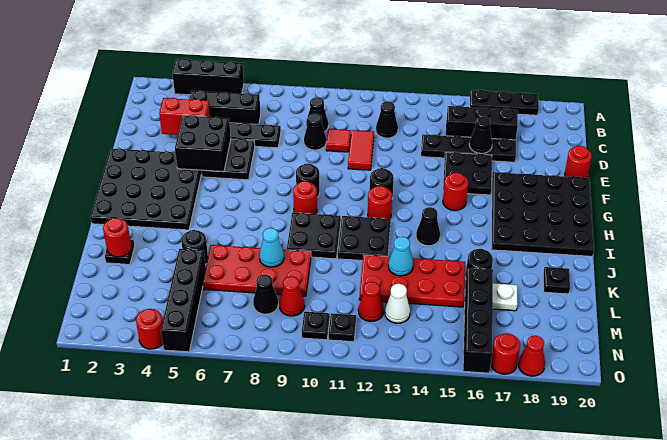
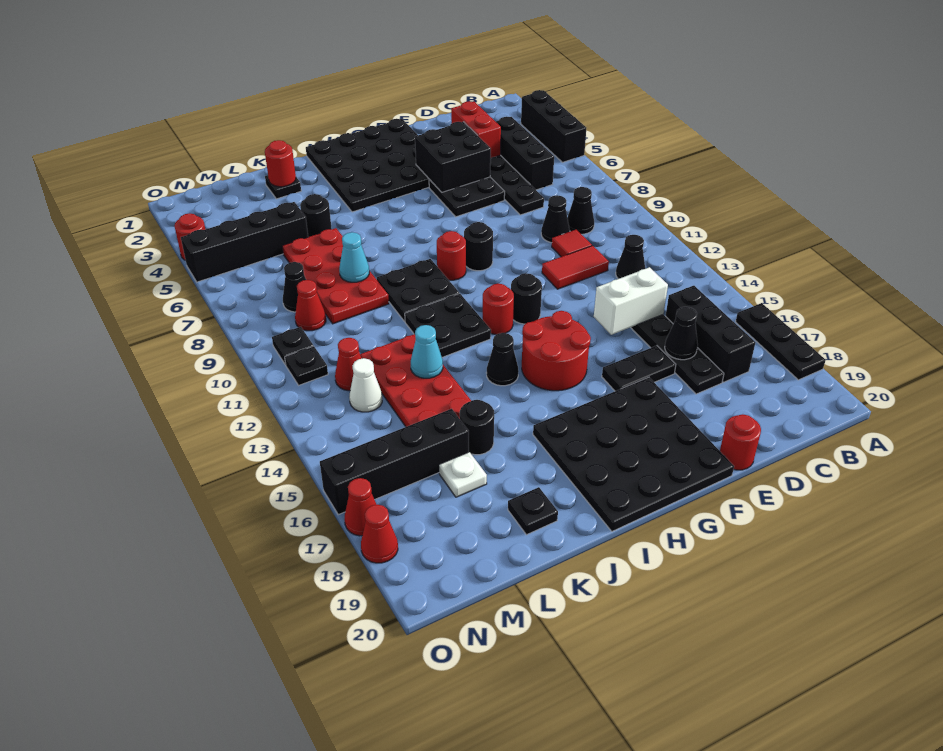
none -> white brick D14:E14 level 2
black plate E15:F16 level 1 -> black plate E16:F16 level 1
red round brick G15 level 1 -> red round brick G14:H15 level 1
red round brick O17 level 1 -> red cone O17 level 1

